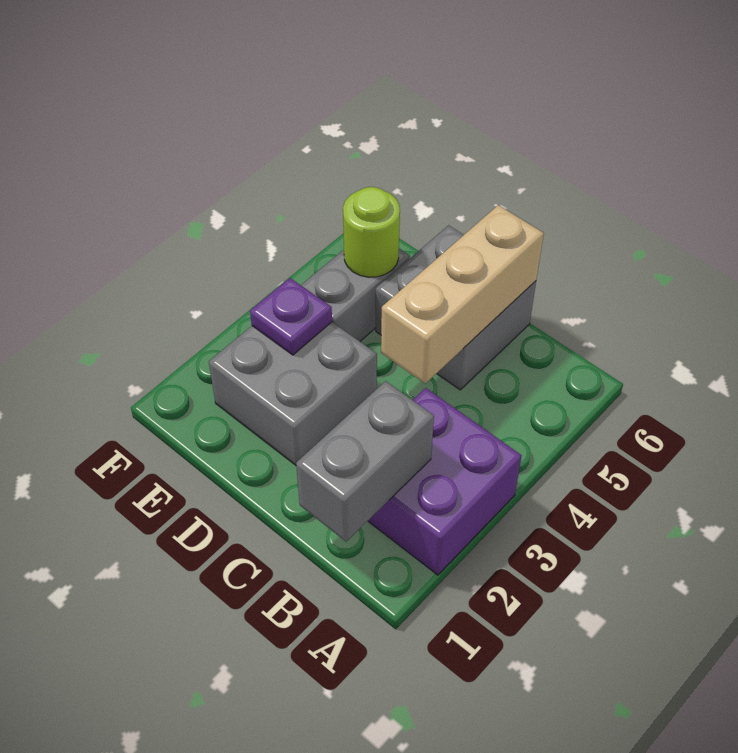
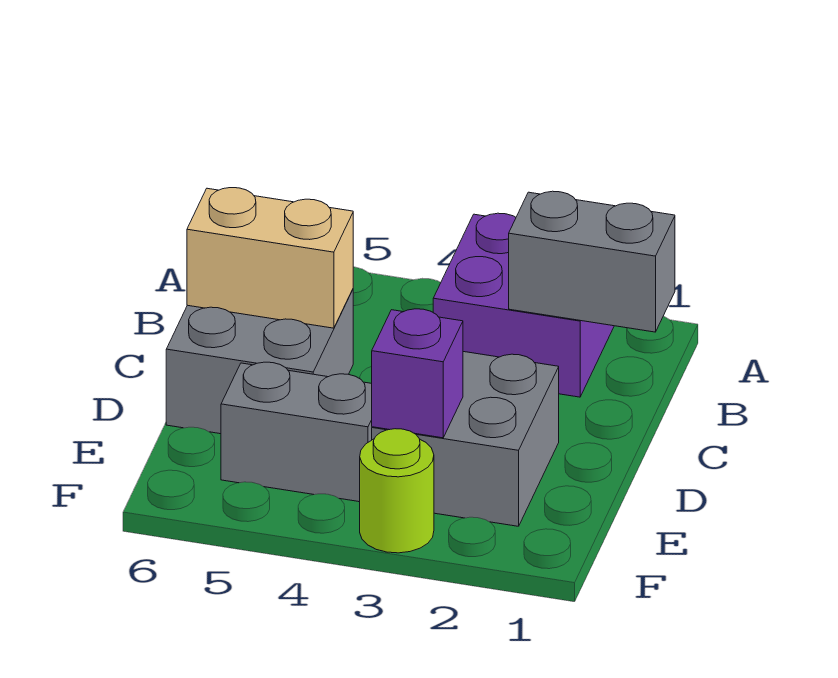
tan brick C4:C6 level 2 -> tan brick C5:C6 level 2
purple plate E3 level 2 -> purple brick E3 level 2
lime round brick E5 level 2 -> lime round brick F3 level 1

